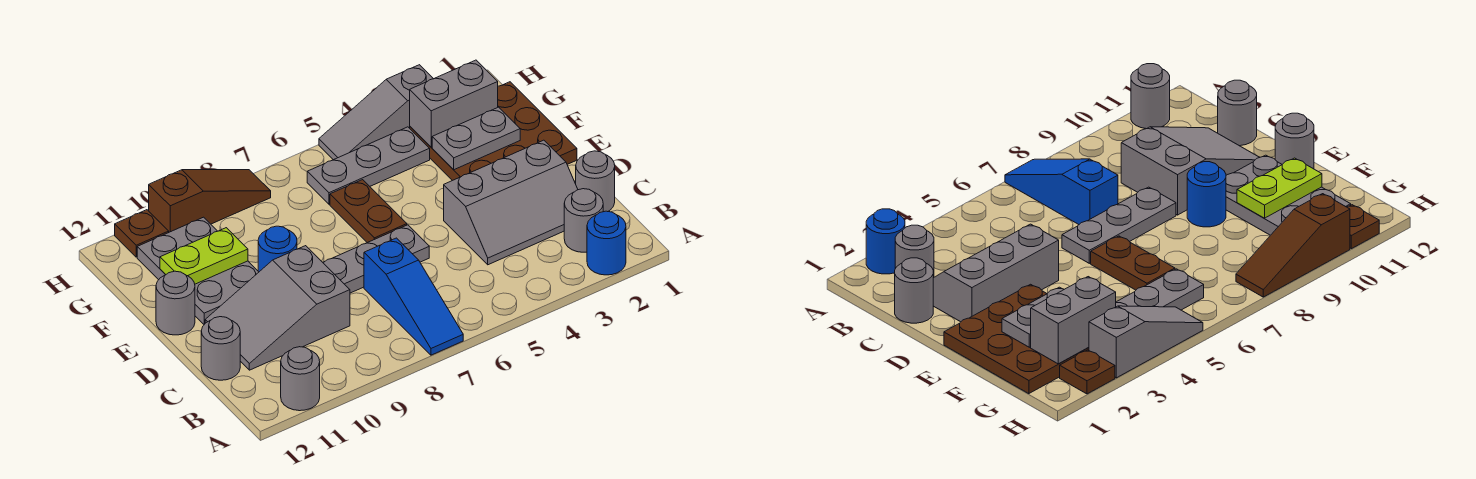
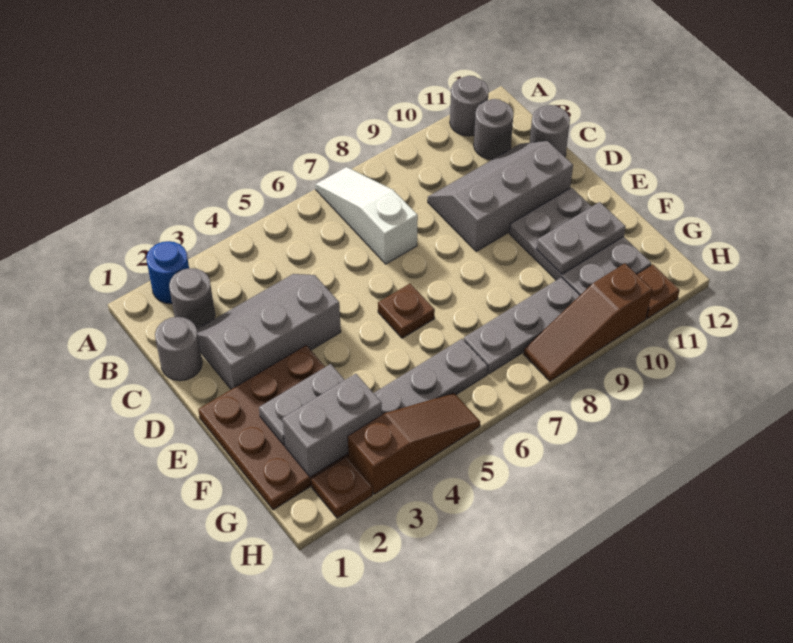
blue slope A7:C7 level 1 top C -> white slope A7:C7 level 1 top C
grey slope C9:D11 level 1 top 9 -> grey slope C9:D11 level 1 top D
grey plate D6:D8 level 1 -> grey plate G7:G9 level 1
brown plate E6:F6 level 1 -> brown plate E6 level 1
blue round brick E9 level 1 -> none
grey round brick E12 level 1 -> grey round brick B11 level 1
lime plate F10:F11 level 2 -> grey plate F10:F11 level 2
grey slope H3:H5 level 1 top 3 -> brown slope H3:H5 level 1 top 3

